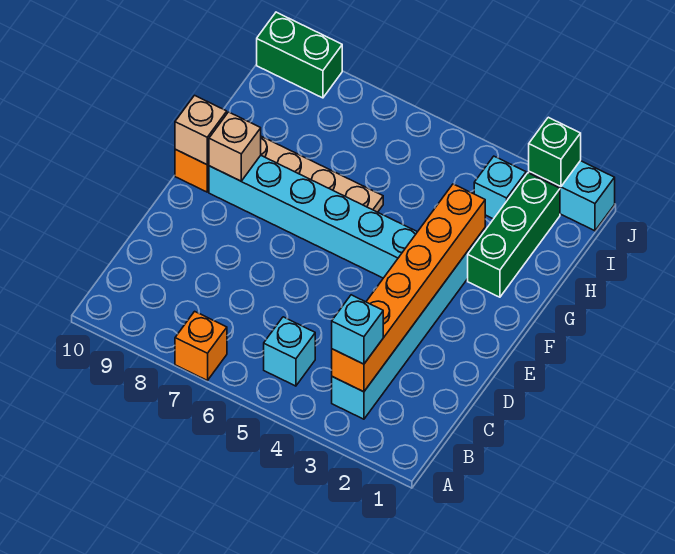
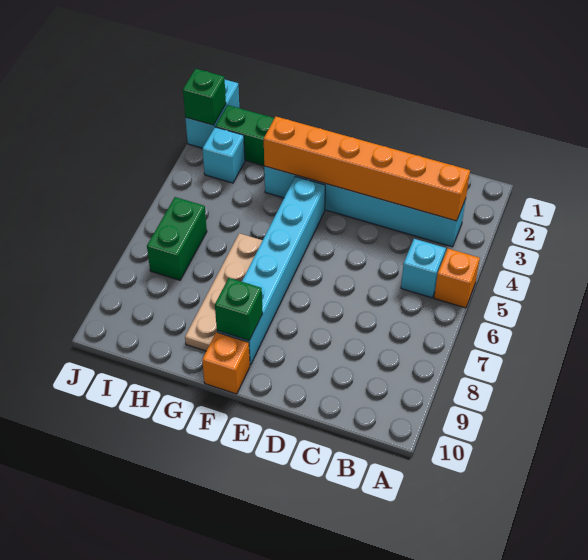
orange brick A7 level 1 -> orange brick A5 level 1
cyan brick B3 level 3 -> none
tan brick F9 level 2 -> green brick F9 level 2
tan brick F10 level 2 -> none
green brick J9:J10 level 1 -> green brick I6:I7 level 1

